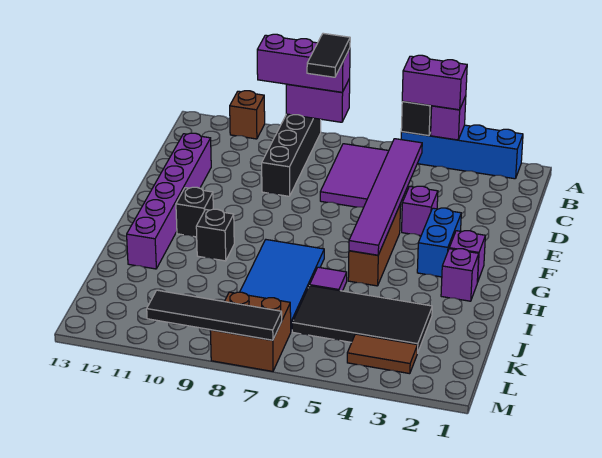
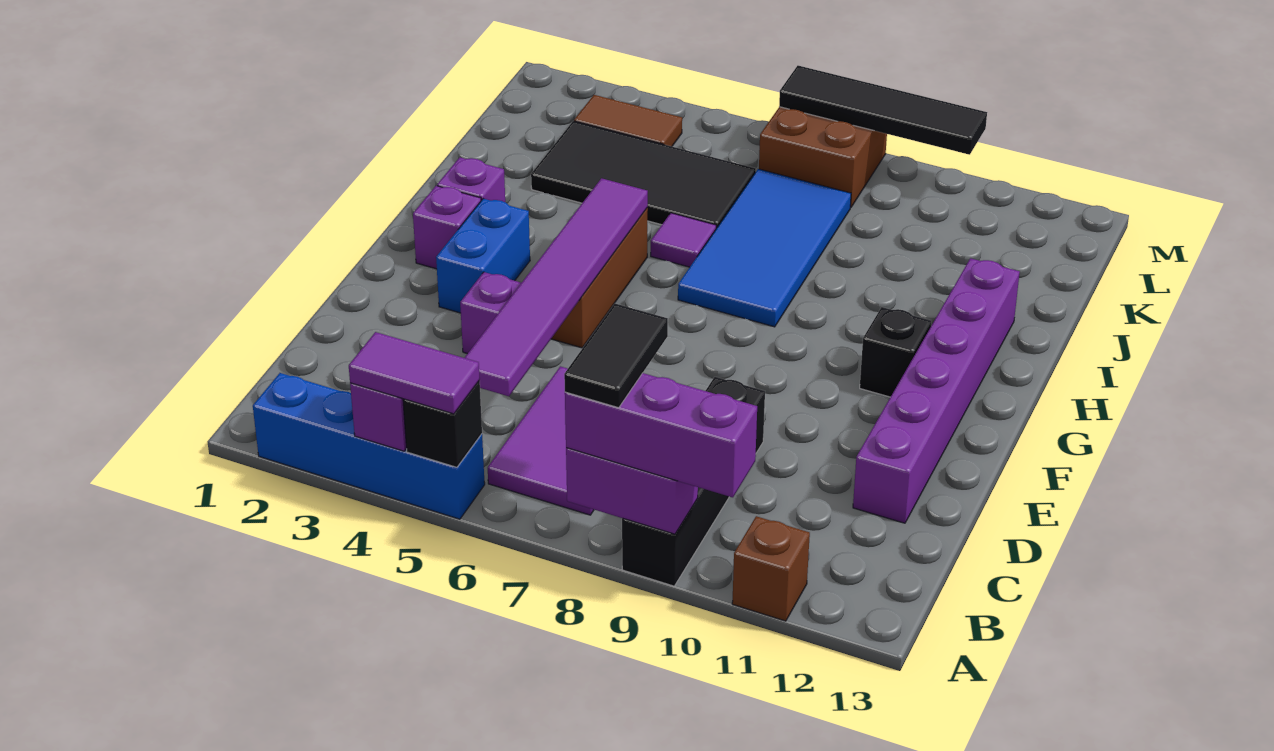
purple brick A4:A5 level 3 -> purple tile A4:A5 level 3
black brick H10 level 1 -> none

